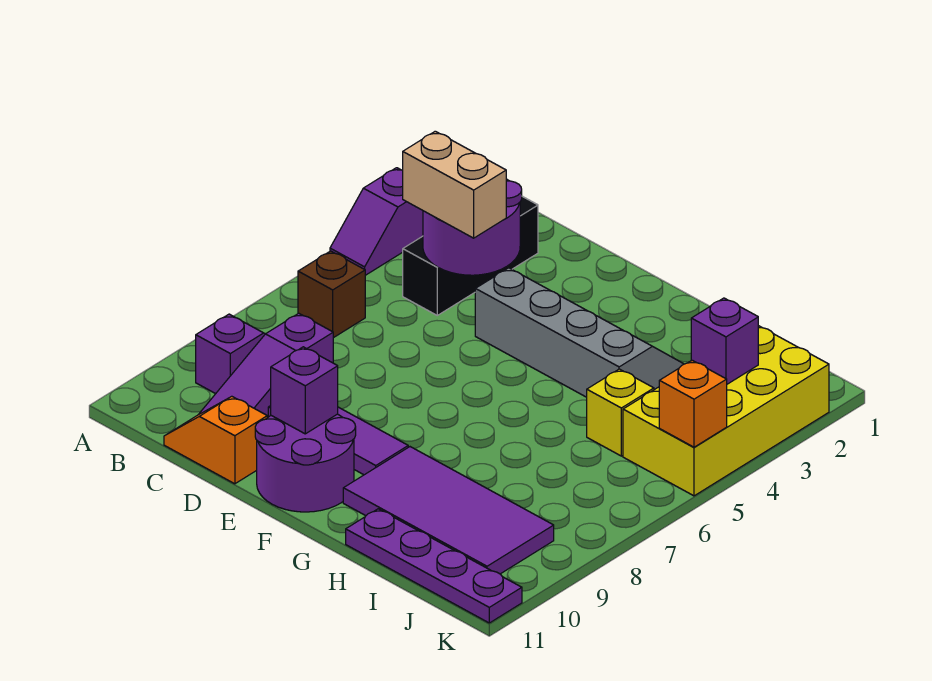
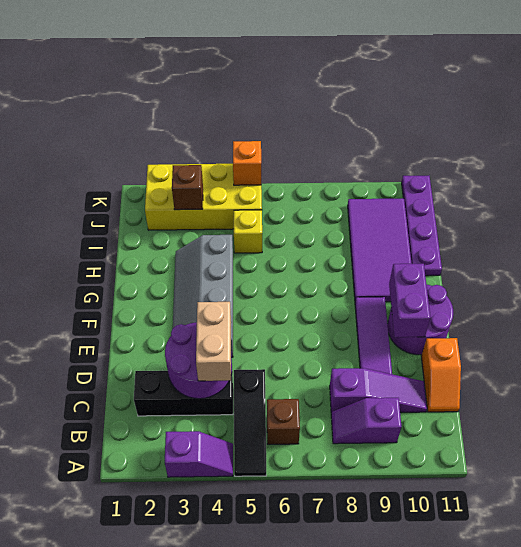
none -> black slope A5:C5 level 1 top C
purple brick E10 level 2 -> purple brick E10:F10 level 2
purple brick J3 level 2 -> brown brick J3 level 2

